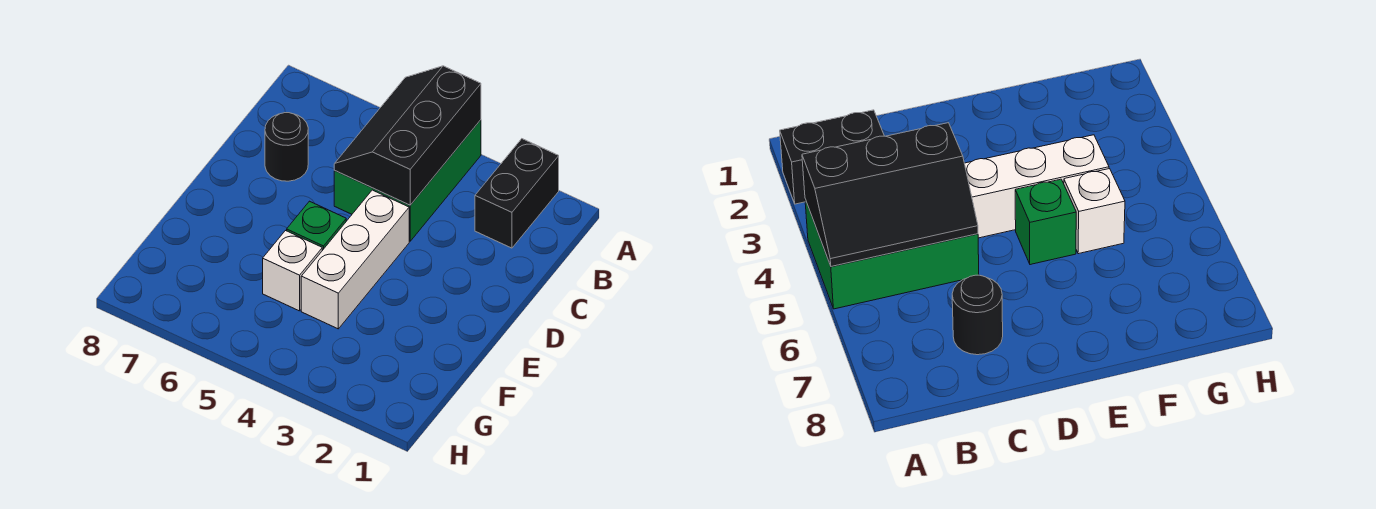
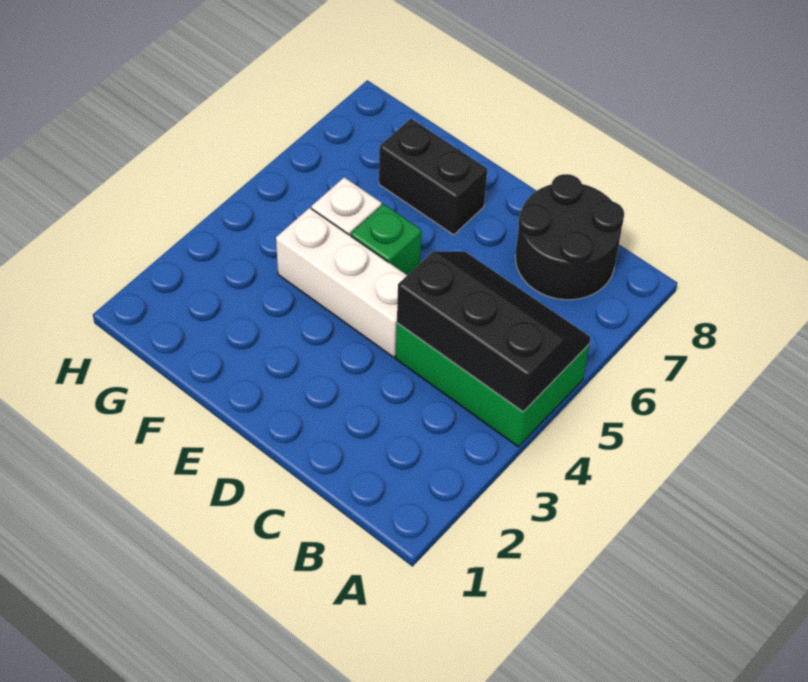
black brick A2:B2 level 1 -> black brick E7:F7 level 1
black round brick C7 level 1 -> black round brick B7:C8 level 1

